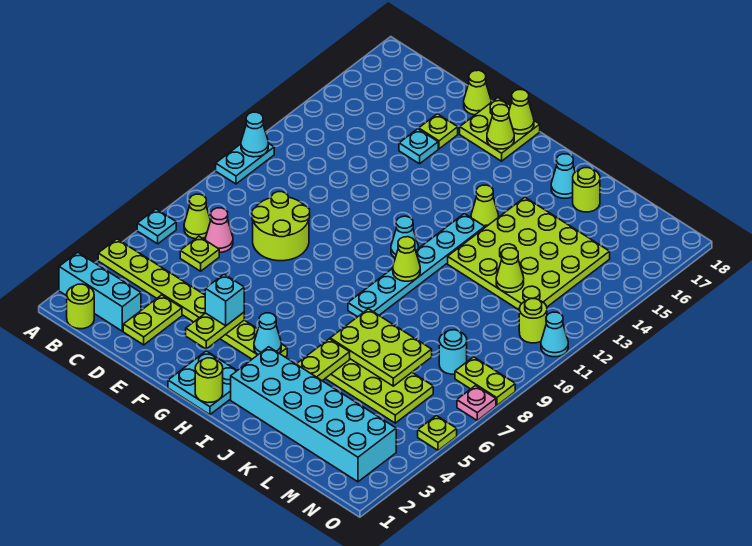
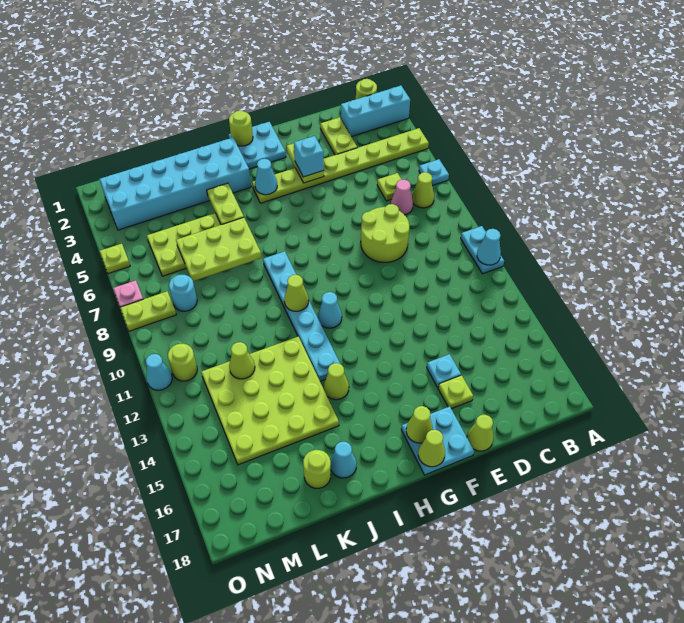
lime plate F17:G18 level 1 -> cyan plate F17:G18 level 1

